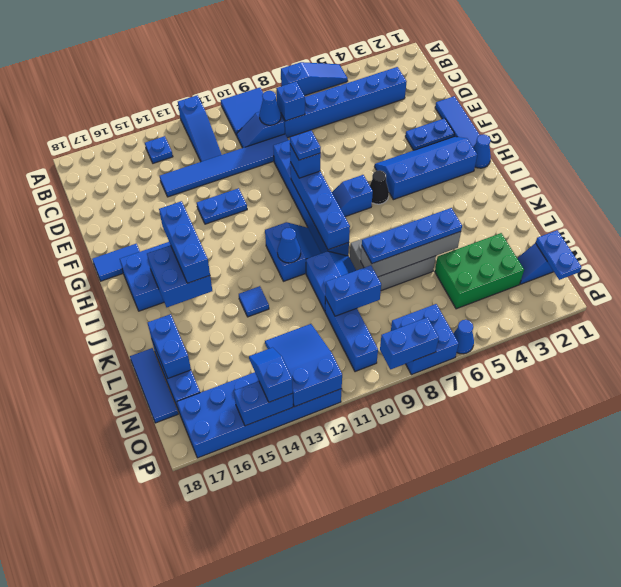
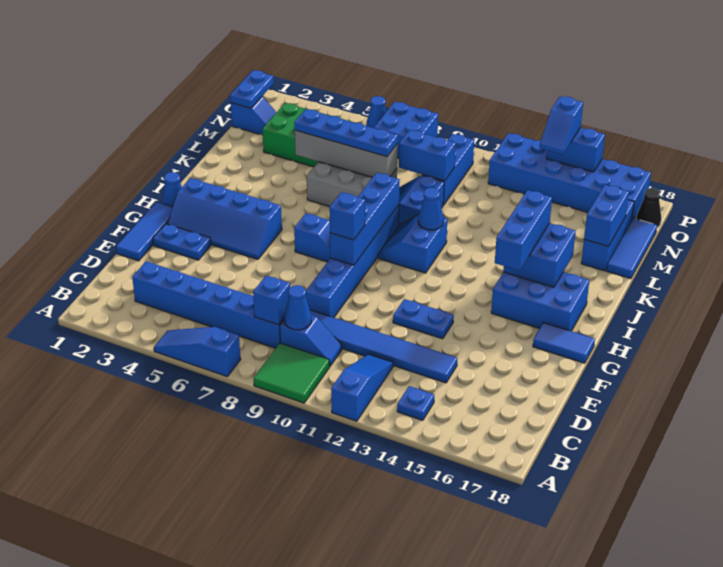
blue tile A9:B10 level 1 -> green tile A9:B10 level 1
blue plate G9 level 4 -> none
black cone H6 level 1 -> black cone O18 level 1
blue tile K13 level 1 -> none
blue slope N12:P13 level 2 top P -> none
blue brick P8:P9 level 2 -> none

